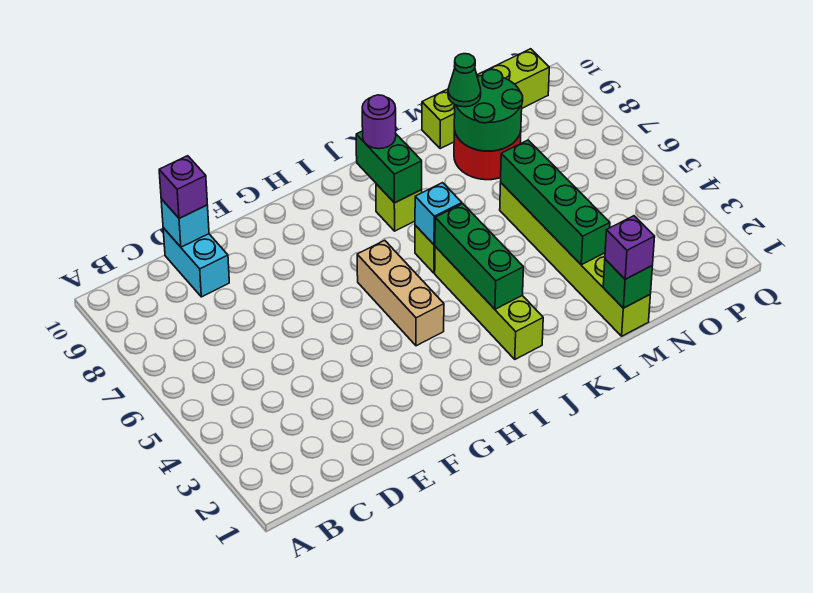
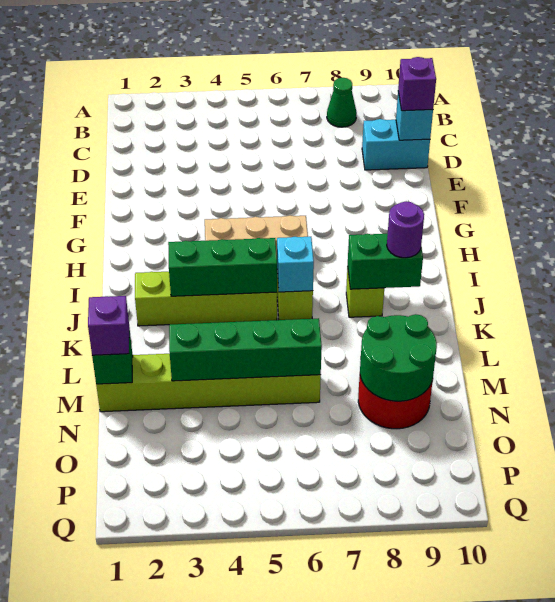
green cone M9 level 3 -> green cone B8 level 1
lime brick M10:P10 level 1 -> none

